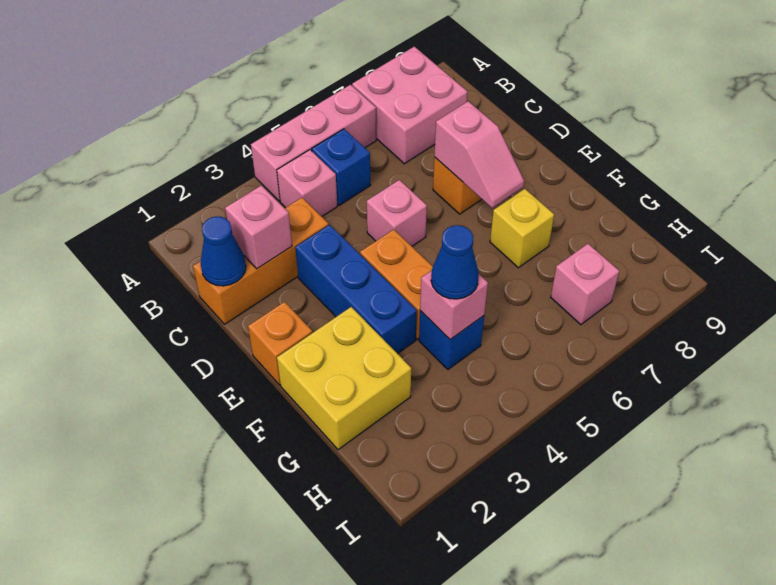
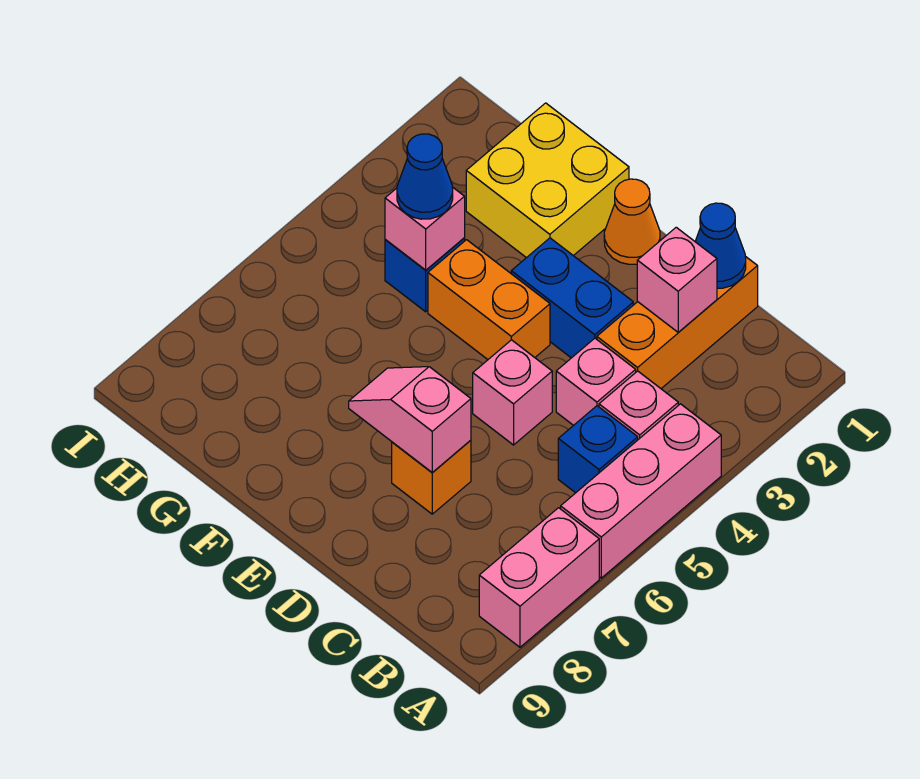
pink brick A7:B8 level 1 -> pink brick A7:A8 level 1
blue brick D3:F3 level 1 -> blue brick D3:E3 level 1
orange brick E1 level 1 -> orange cone E1 level 1
yellow brick F7 level 1 -> none
pink brick H7 level 1 -> pink brick C4 level 1

